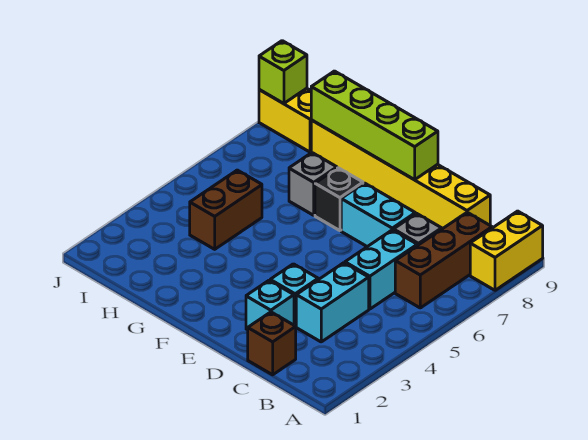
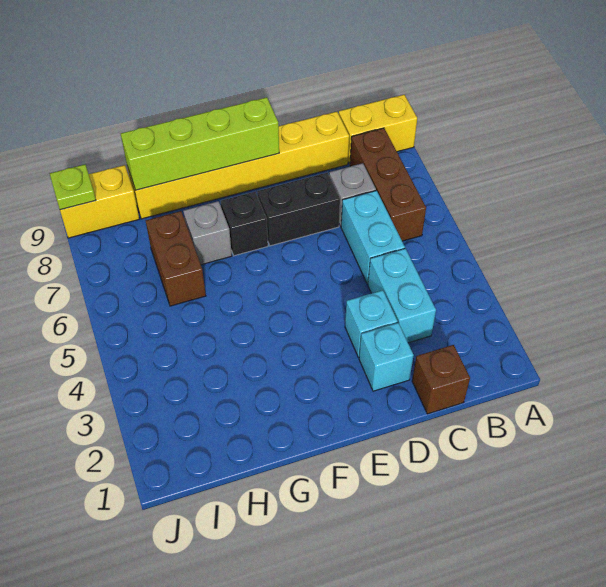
yellow brick A8:A9 level 1 -> yellow brick A9:B9 level 1
cyan brick D7:E7 level 1 -> black brick D7:E7 level 1
brown brick H4:H5 level 1 -> brown brick H6:H7 level 1
lime brick J9 level 2 -> lime plate J9 level 2

